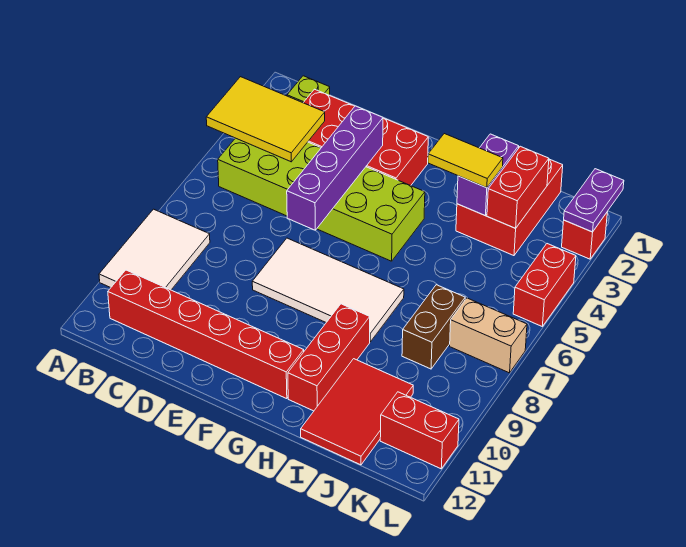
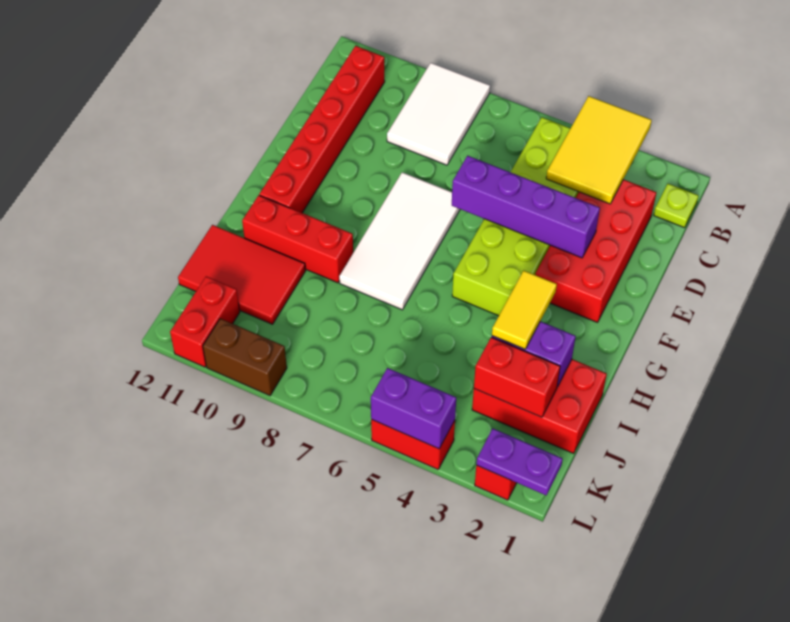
white tile A8:B10 level 1 -> white tile A8:C9 level 1
brown brick J7:J8 level 1 -> brown brick L9:L10 level 1
tan brick K7:L7 level 1 -> none
none -> purple brick L4:L5 level 2

